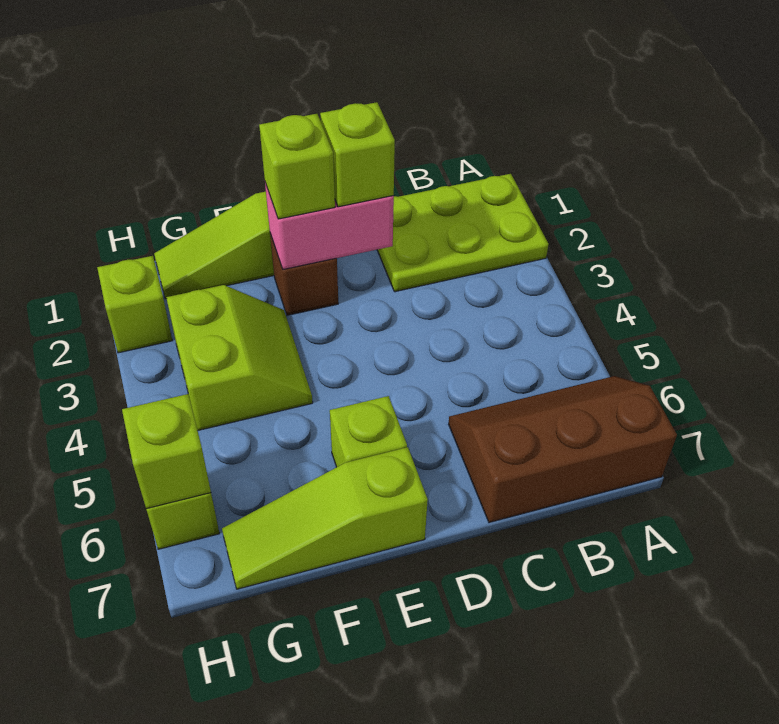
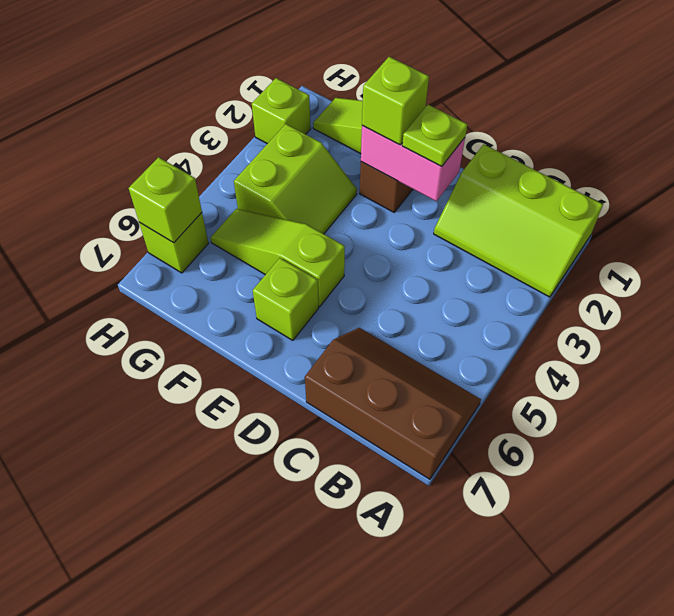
lime plate A1:C2 level 1 -> lime slope A1:C2 level 1 top 1
lime brick D2 level 3 -> lime plate D2 level 3
lime slope E7:G7 level 1 top E -> lime slope E5:G5 level 1 top E

